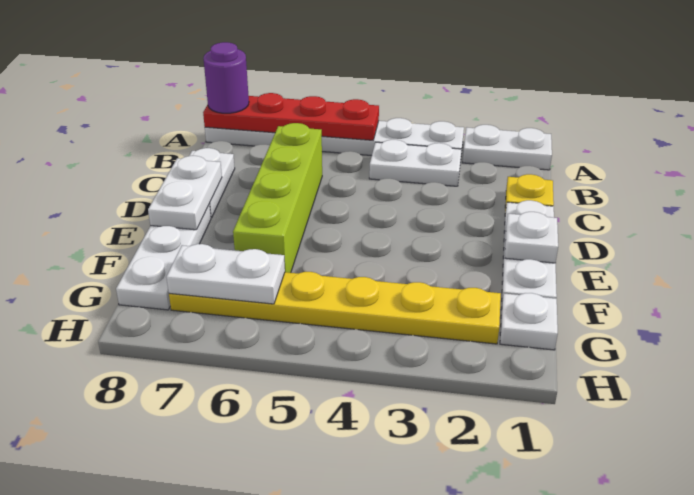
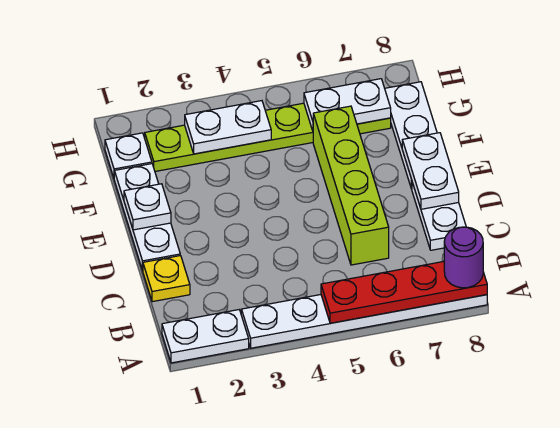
white plate B3:B4 level 1 -> white plate G3:G4 level 2
yellow plate G2:G7 level 1 -> lime plate G2:G7 level 1

